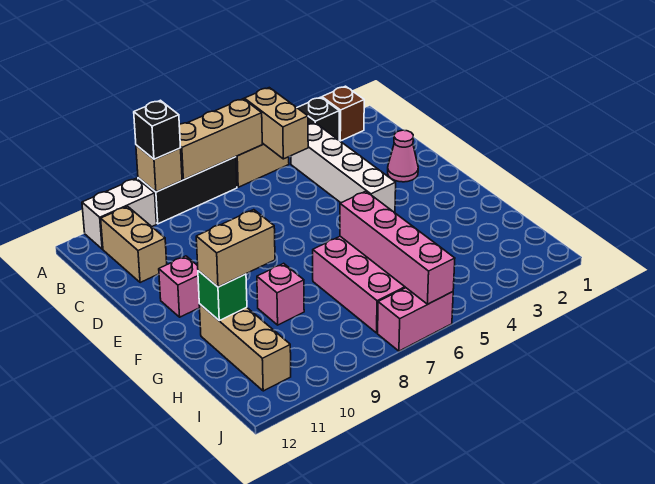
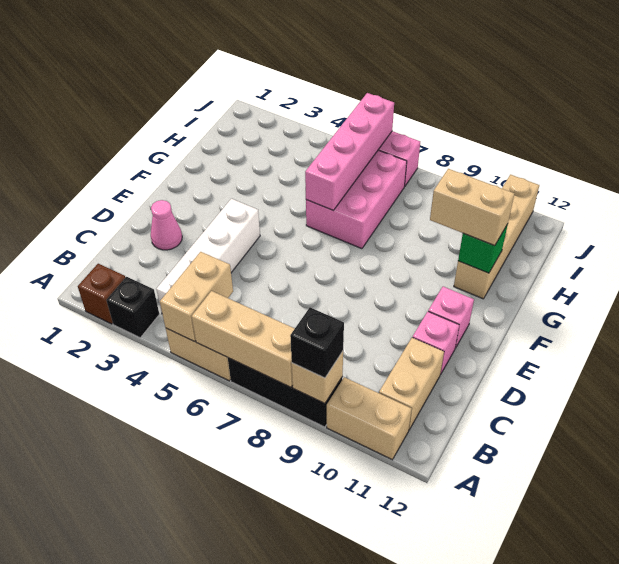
white brick A10:A11 level 1 -> tan brick A10:A11 level 1
pink brick G9 level 1 -> pink brick D11 level 1
tan brick G11:I11 level 1 -> tan brick G11:J11 level 1

